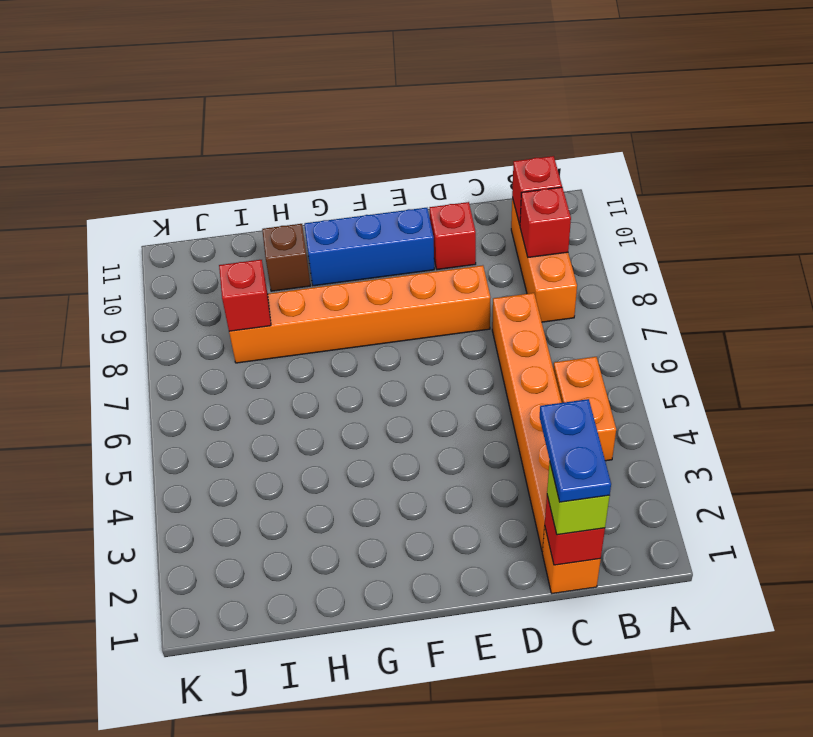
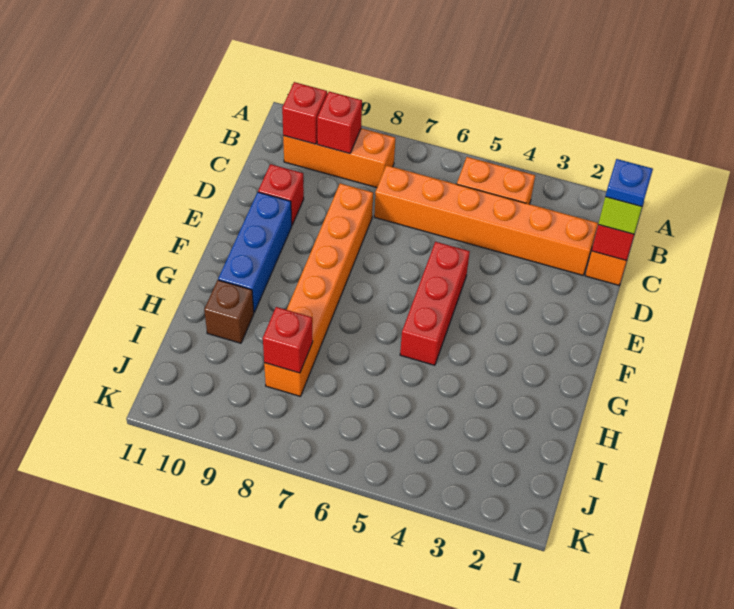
blue plate C1:C2 level 4 -> blue plate C1 level 4
none -> red brick E5:G5 level 1

